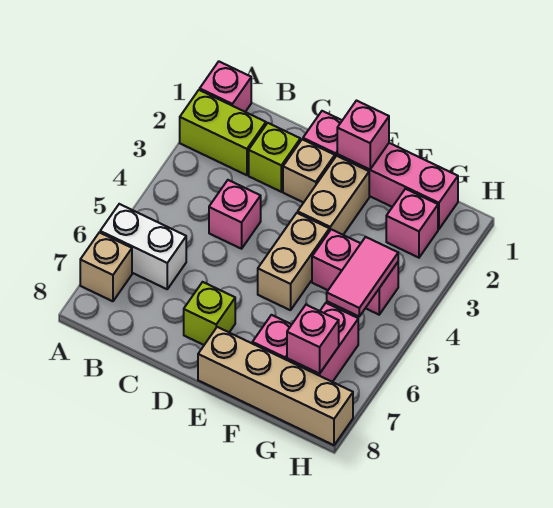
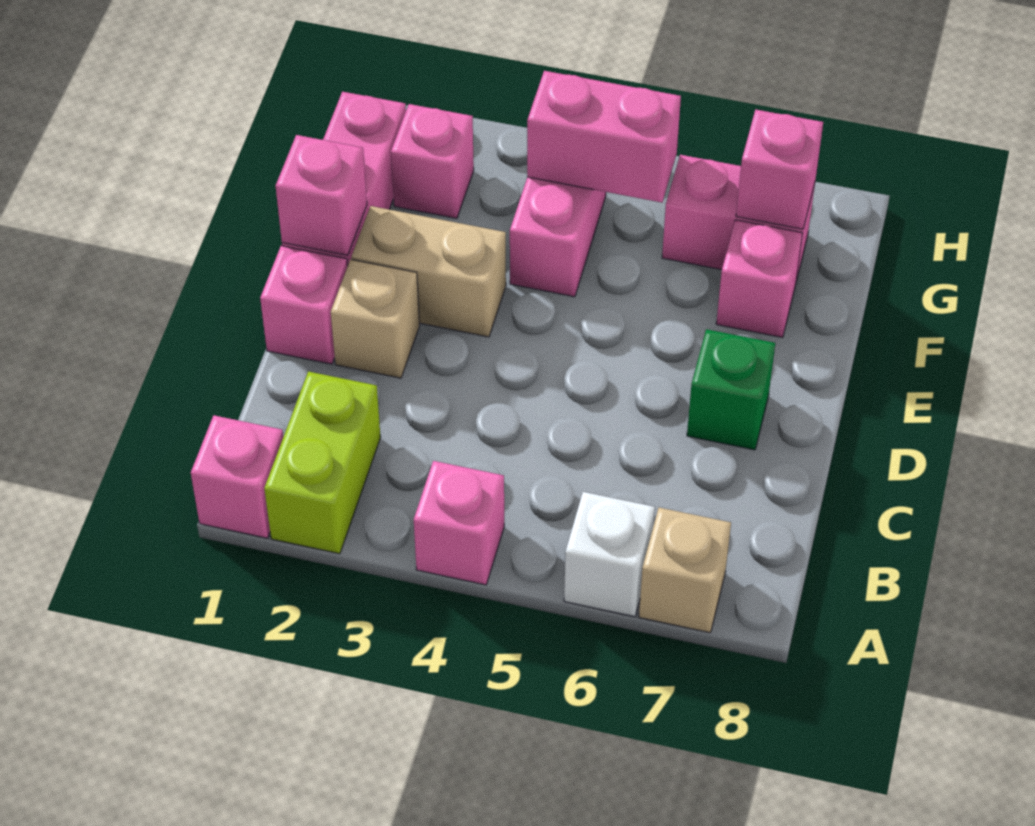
white brick A6:B6 level 1 -> white brick A6 level 1
lime brick C2 level 1 -> none
pink brick C4 level 1 -> pink brick A4 level 1
lime brick D7 level 1 -> green brick D7 level 1
tan brick E4:E5 level 1 -> none
tan brick E8:H8 level 1 -> none
pink tile G4:G5 level 2 -> pink brick G4:G5 level 2

